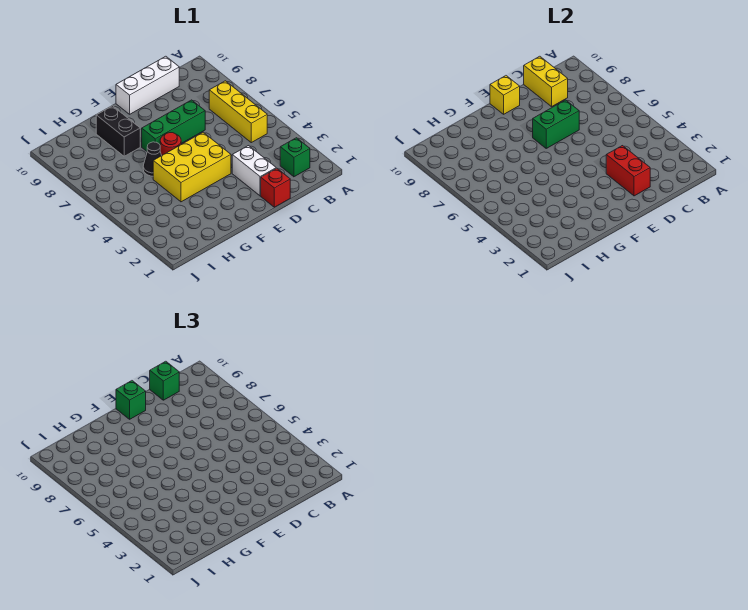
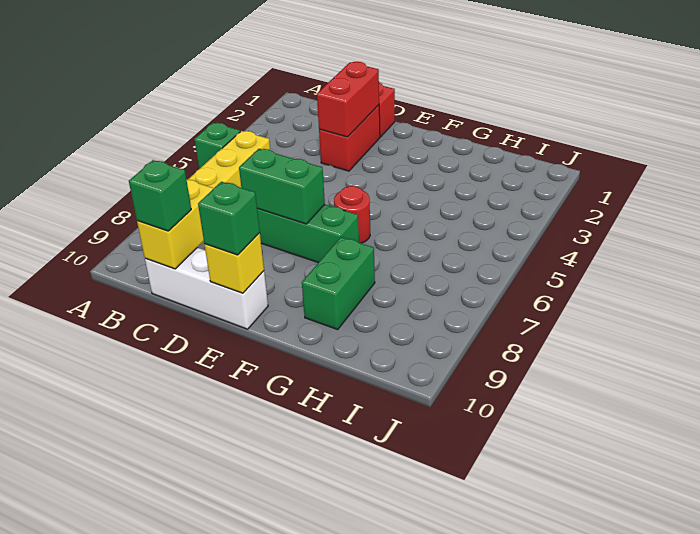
green brick B2 level 1 -> green brick A5 level 1
white brick D2:D3 level 1 -> red brick D2:D3 level 1
yellow brick E4:G5 level 1 -> none
black cone G6 level 1 -> none
black brick G8:G9 level 1 -> green brick G8:G9 level 1

